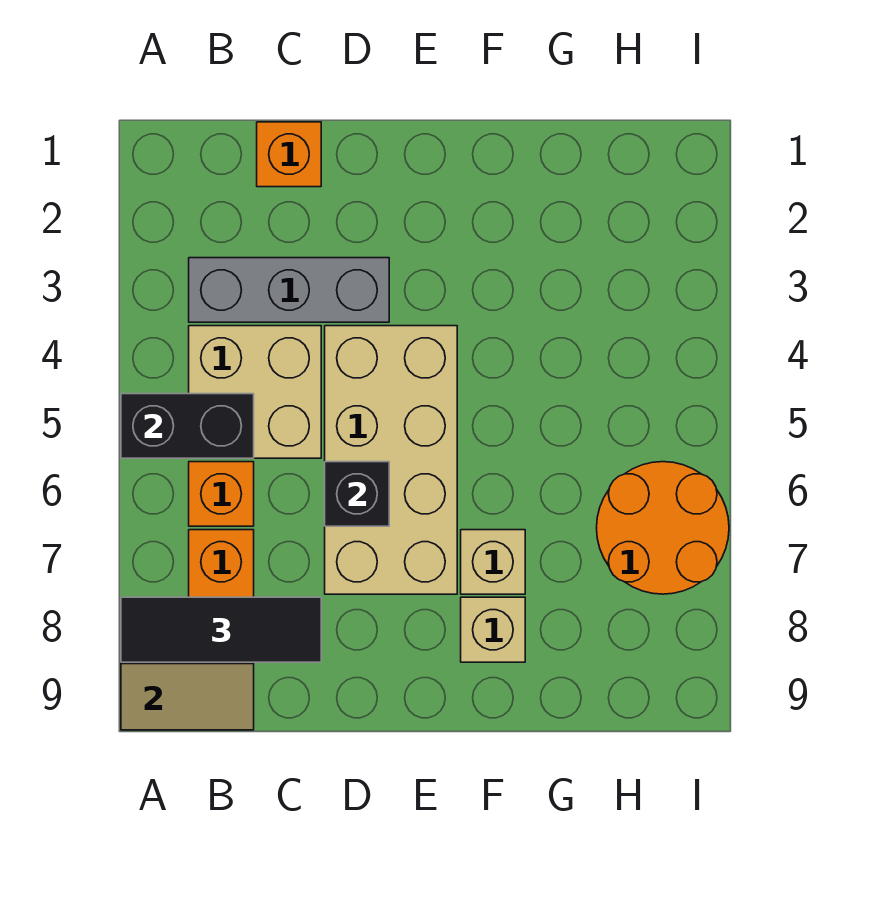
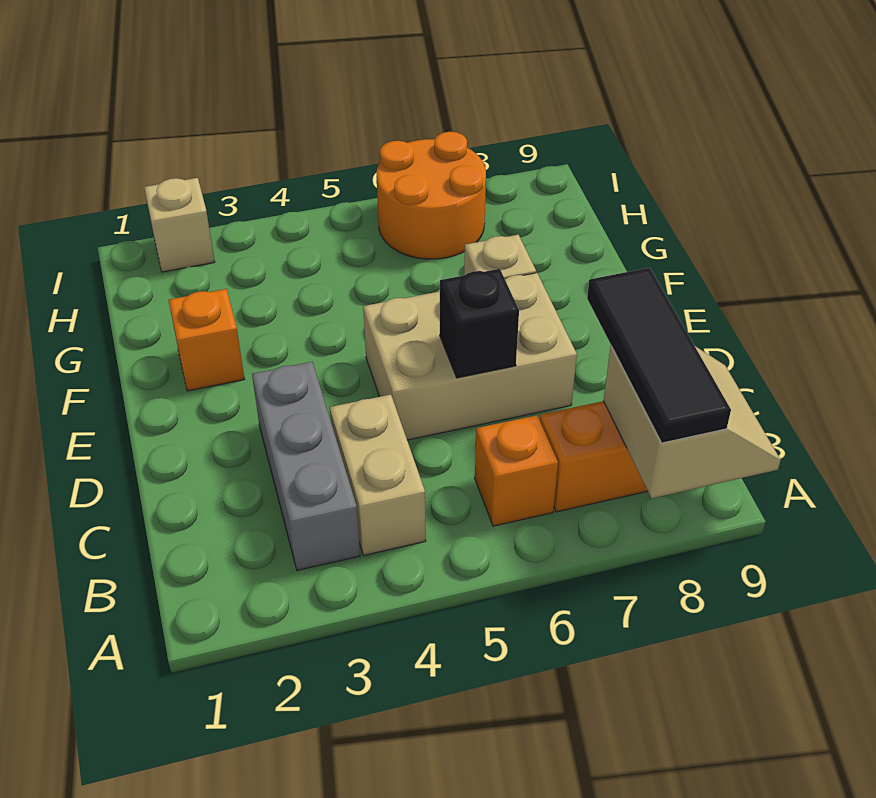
black brick A5:B5 level 2 -> none
tan brick B4:C5 level 1 -> tan brick B4:C4 level 1
orange brick C1 level 1 -> orange brick F2 level 1
tan brick D4:E7 level 1 -> tan brick D5:E7 level 1
tan brick F8 level 1 -> tan brick I2 level 1

